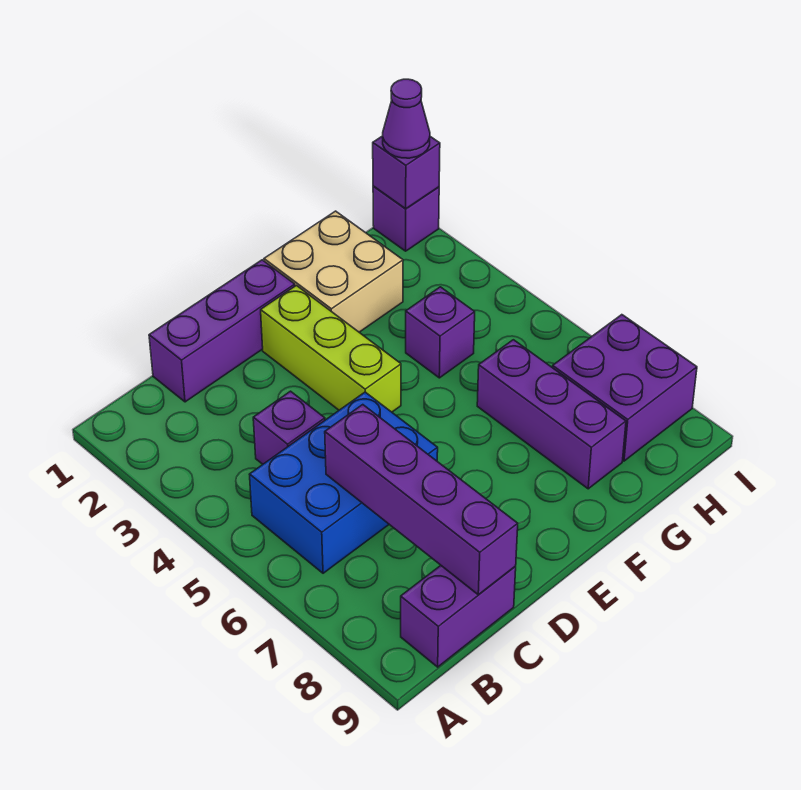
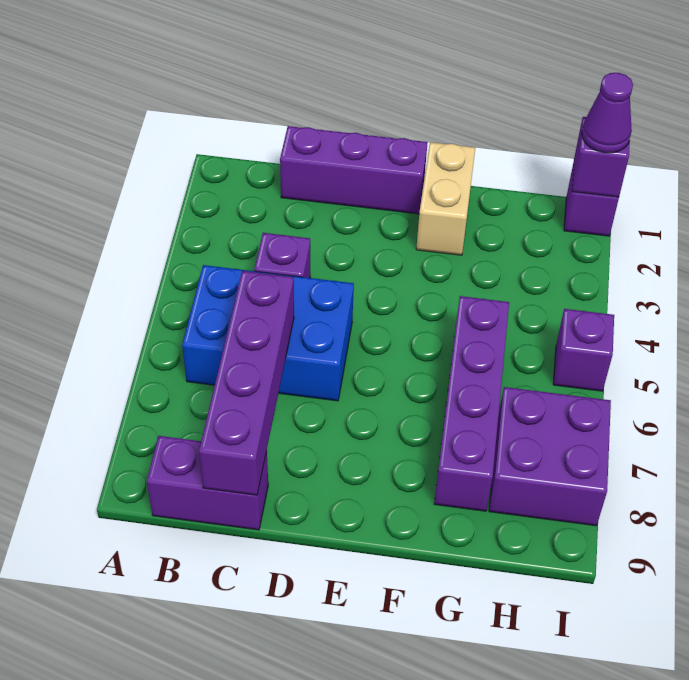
lime brick E2:E4 level 1 -> none
tan brick F1:G2 level 1 -> tan brick F1:F2 level 1
purple brick G4 level 1 -> purple brick I5 level 1
purple brick G6:G8 level 1 -> purple brick G5:G8 level 1

